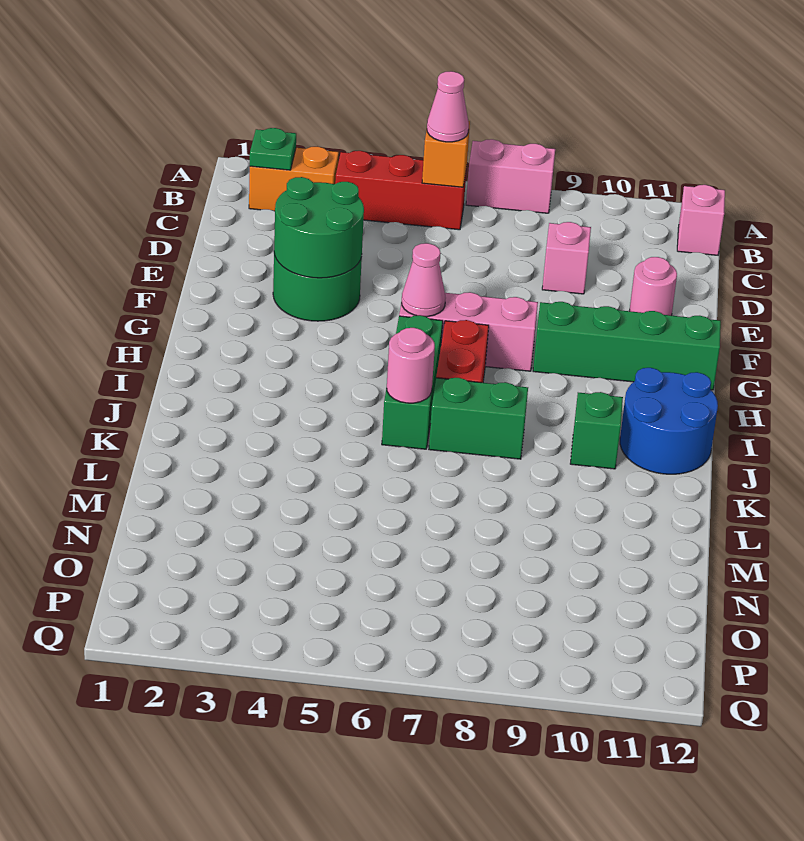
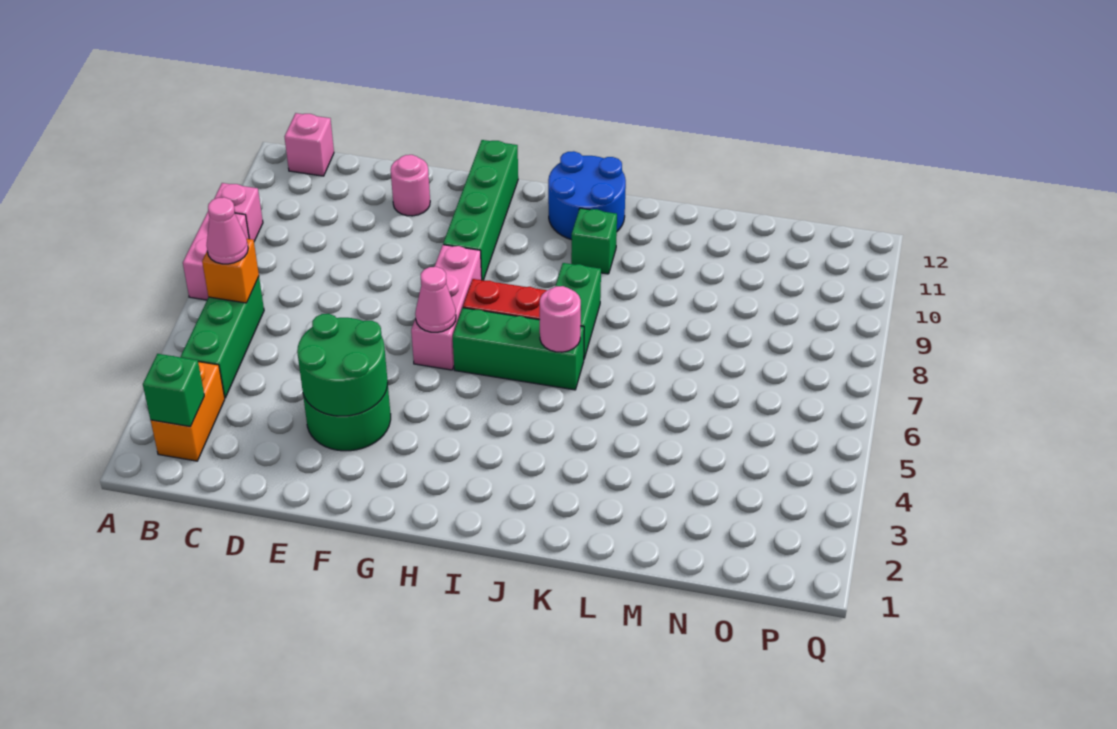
green plate B2 level 2 -> green brick B2 level 2
red brick B4:B6 level 1 -> green brick B4:B6 level 1
pink brick D9 level 1 -> pink brick A9 level 1

